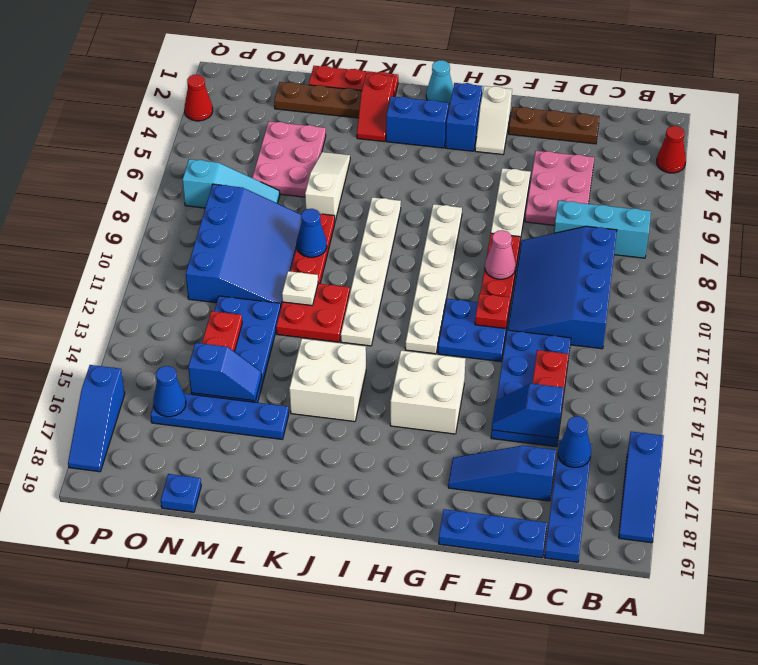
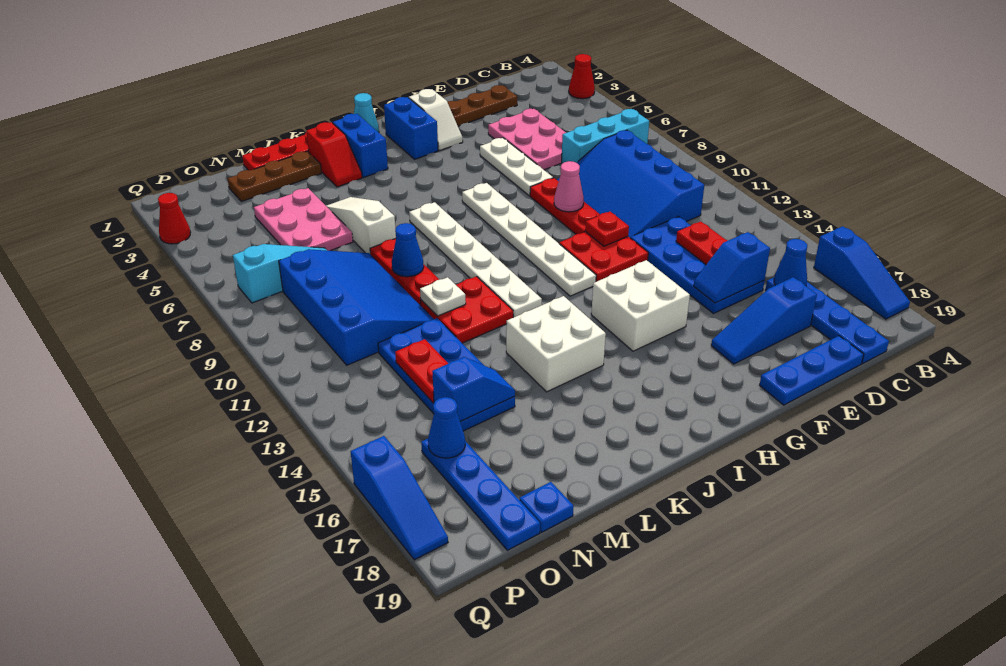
blue plate F11:G12 level 1 -> red plate F11:G12 level 1
blue brick I3:J3 level 1 -> blue brick J2:J3 level 1
blue plate L16:O16 level 1 -> blue plate O16:O19 level 1

